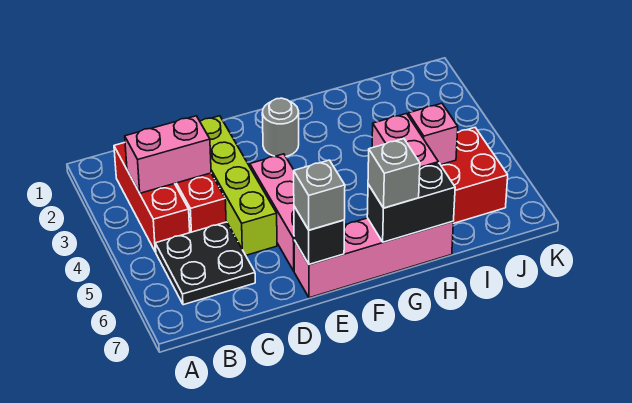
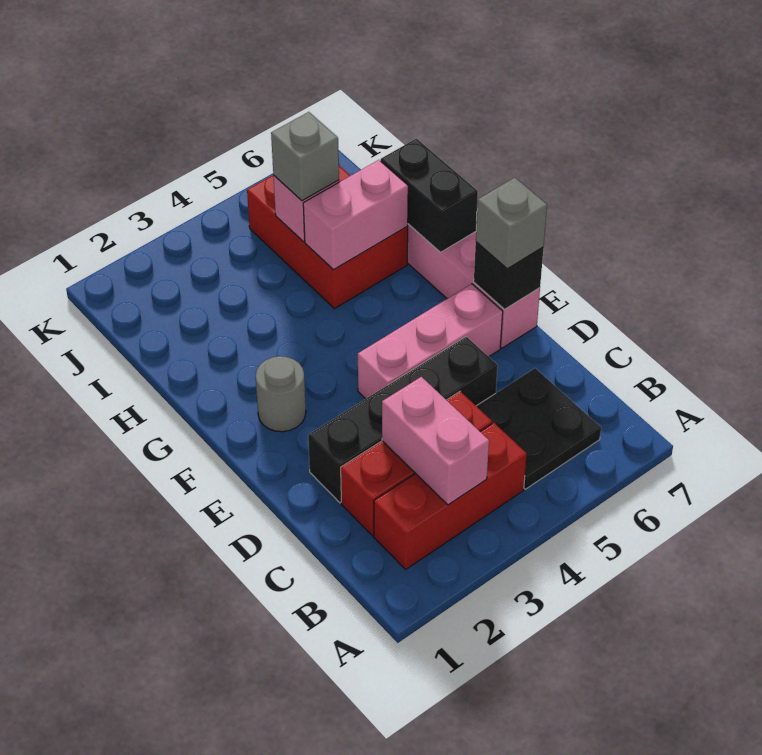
lime brick D2:D5 level 1 -> black brick D2:D5 level 1
grey brick G7 level 3 -> grey brick I5 level 3

